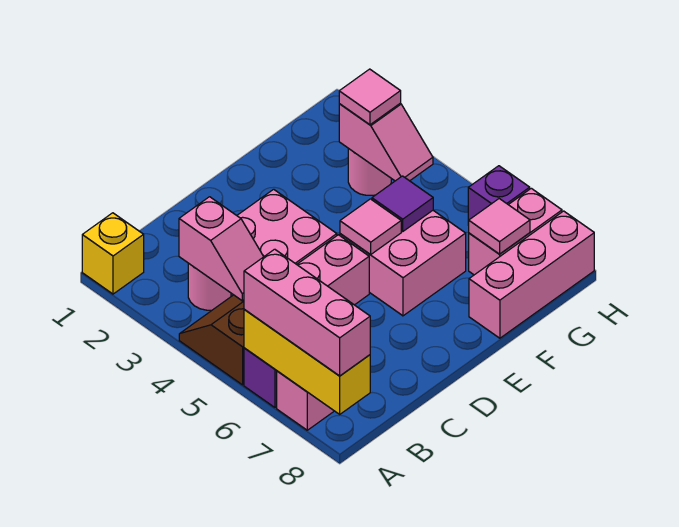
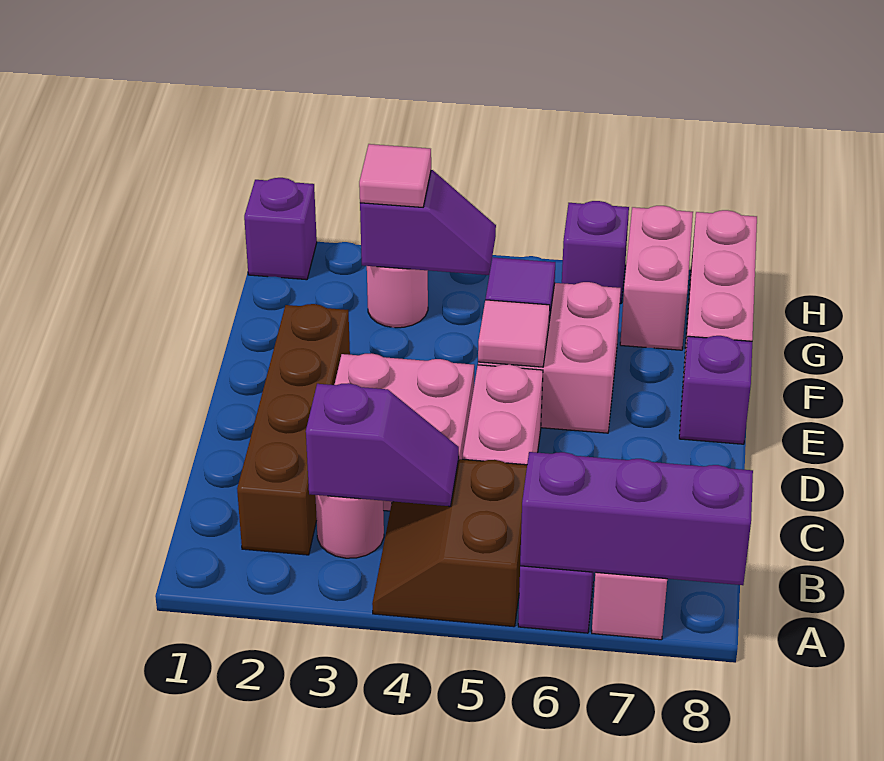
yellow brick A1 level 1 -> none
yellow brick A6:A8 level 2 -> purple brick A6:A8 level 2
pink brick A6:A8 level 3 -> none
none -> brown brick B2:E2 level 1
pink slope B3:B4 level 2 top 3 -> purple slope B3:B4 level 2 top 3
none -> purple brick E8 level 1
pink slope G3:G4 level 2 top 3 -> purple slope G3:G4 level 2 top 3
pink tile G7 level 2 -> none
none -> purple brick H1 level 1

